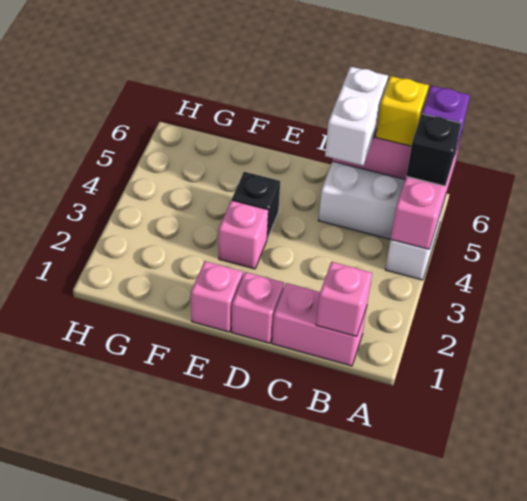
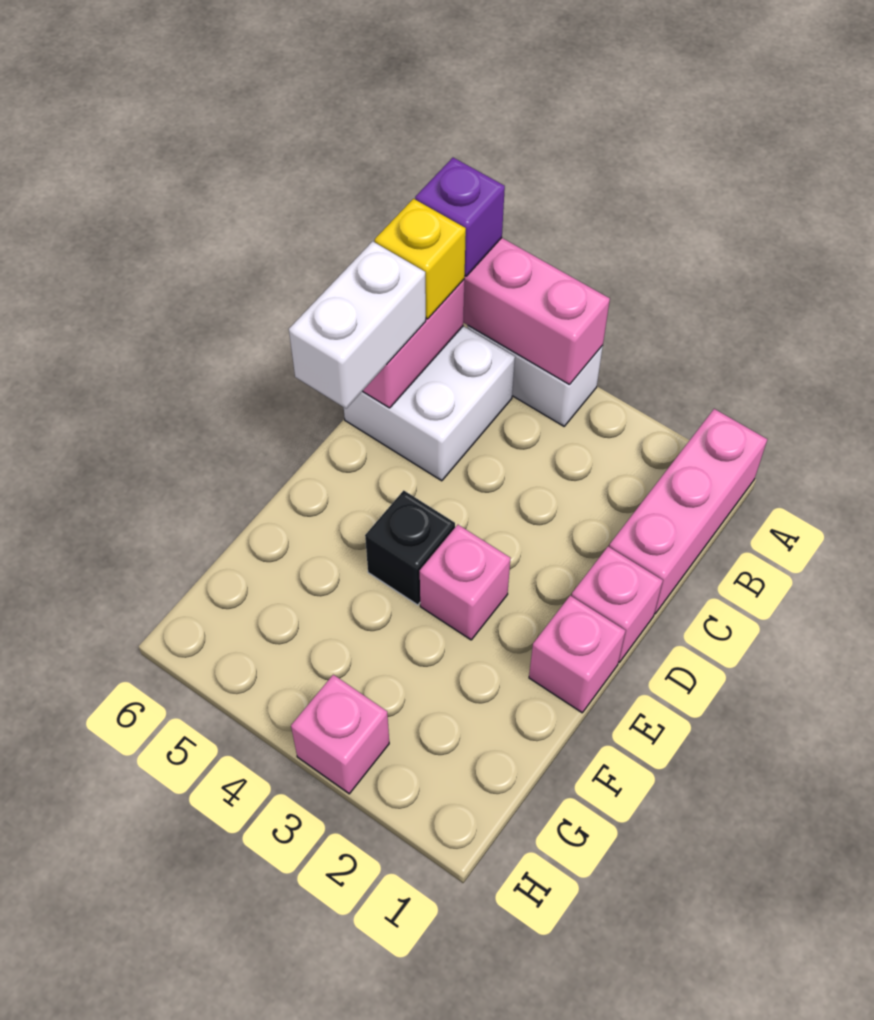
black brick A5 level 3 -> none
pink brick B1:C1 level 1 -> pink brick A1:C1 level 1
pink brick B1 level 2 -> pink brick H3 level 1
white brick C5:C6 level 3 -> white brick C6:D6 level 3

